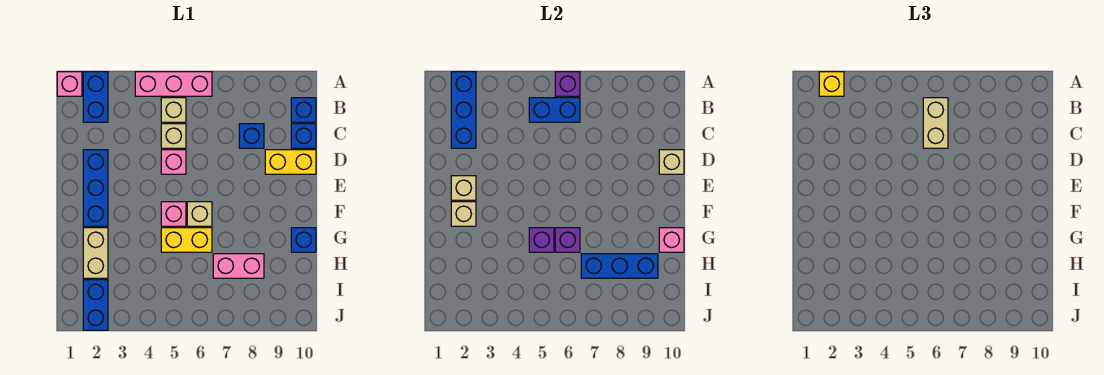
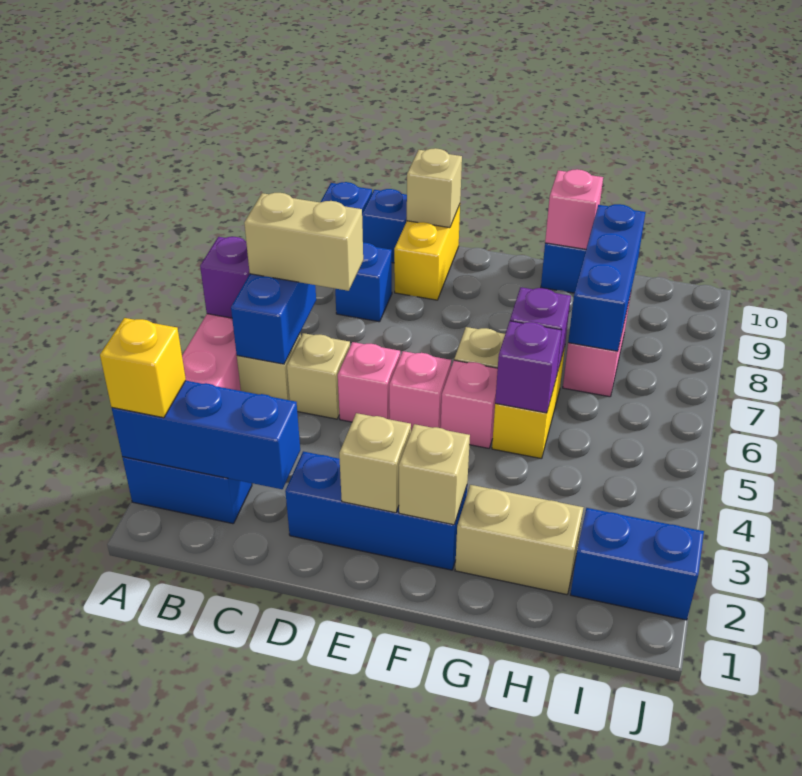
pink brick A1 level 1 -> pink brick E5 level 1

